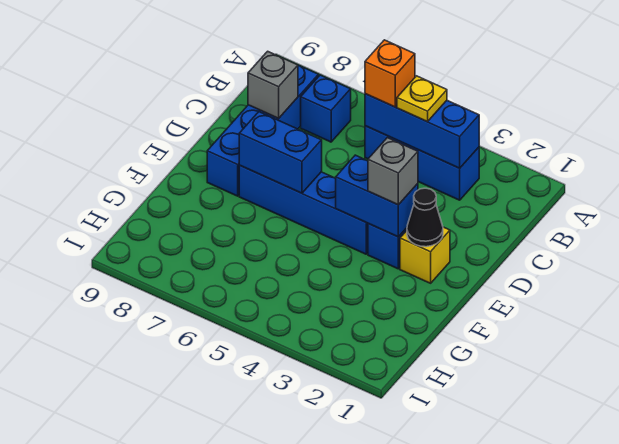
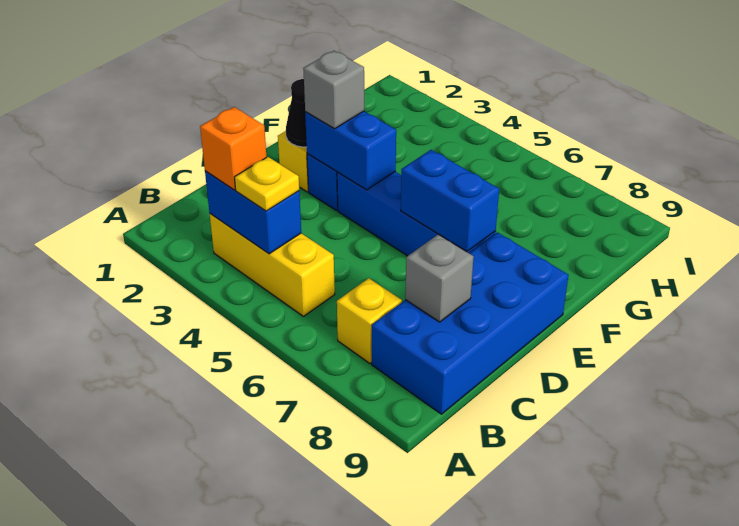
blue brick B3:B5 level 1 -> yellow brick B3:B5 level 1
blue brick B3:B5 level 2 -> blue brick B3:B4 level 2
orange brick B5 level 3 -> orange brick B3 level 3
blue brick B7 level 1 -> yellow brick B7 level 1
blue brick B8:E8 level 1 -> blue brick B8:E9 level 1

